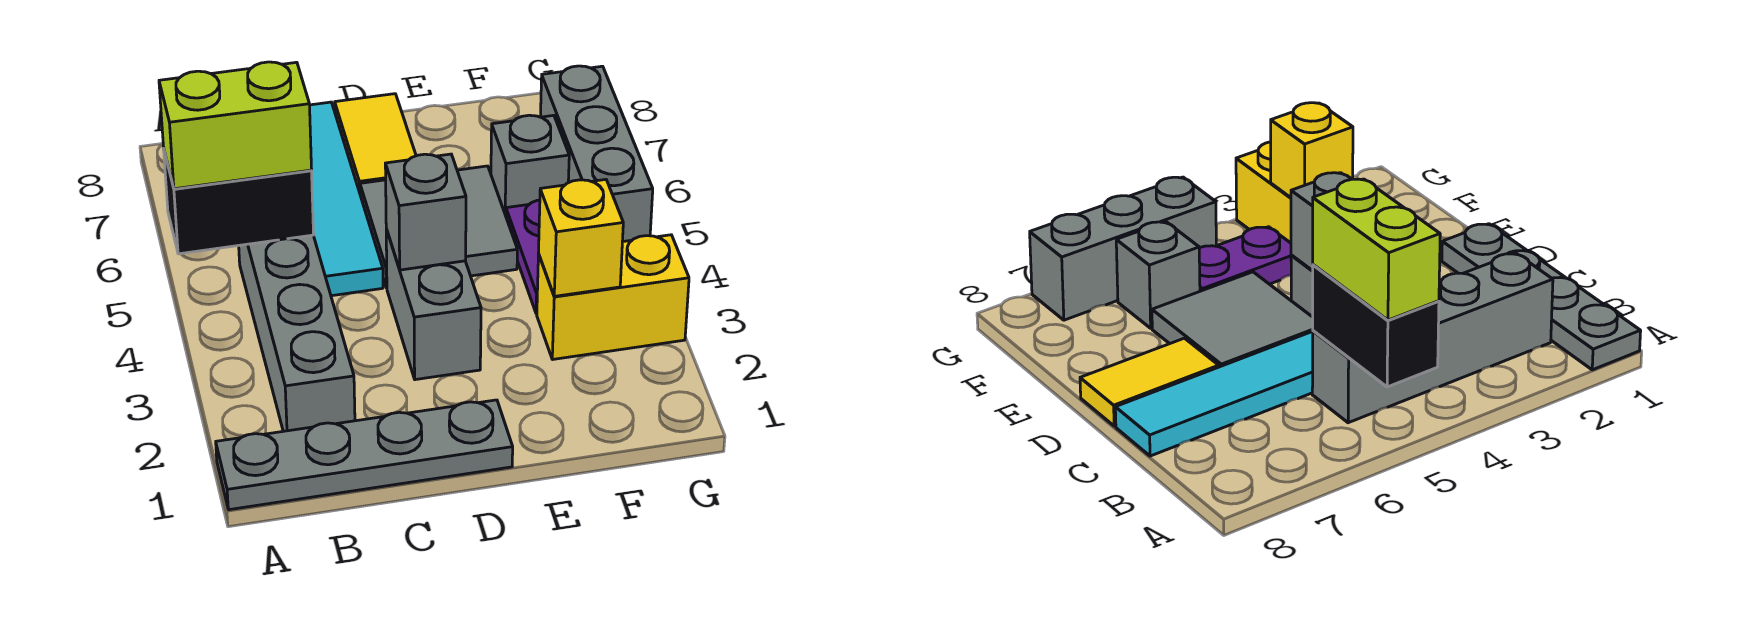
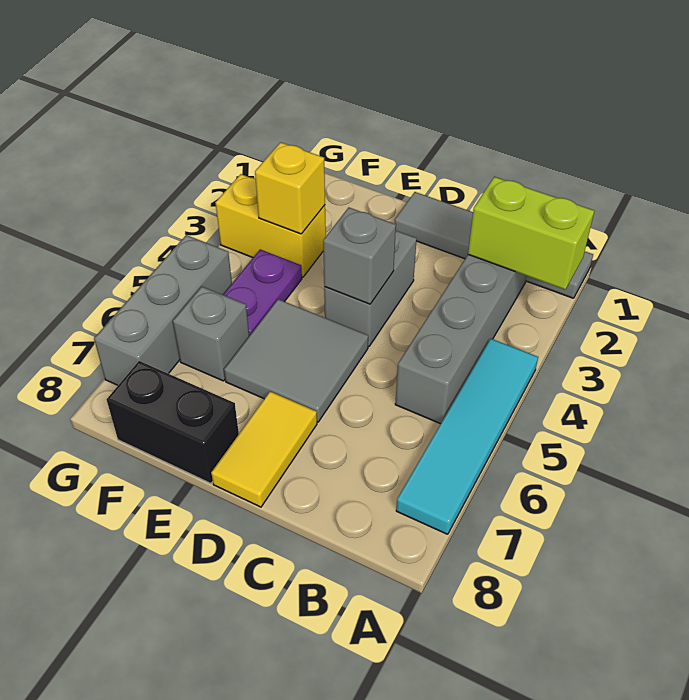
grey plate A1:D1 level 1 -> grey tile A1:D1 level 1
black brick A5:B5 level 2 -> black brick E8:F8 level 1
lime brick A5:B5 level 3 -> lime brick A2:B2 level 2
cyan tile C5:C8 level 1 -> cyan tile A4:A7 level 1

